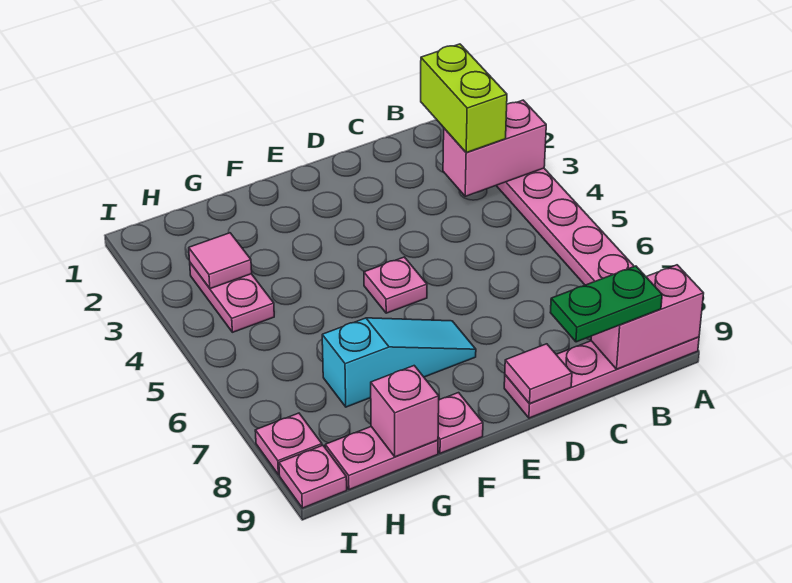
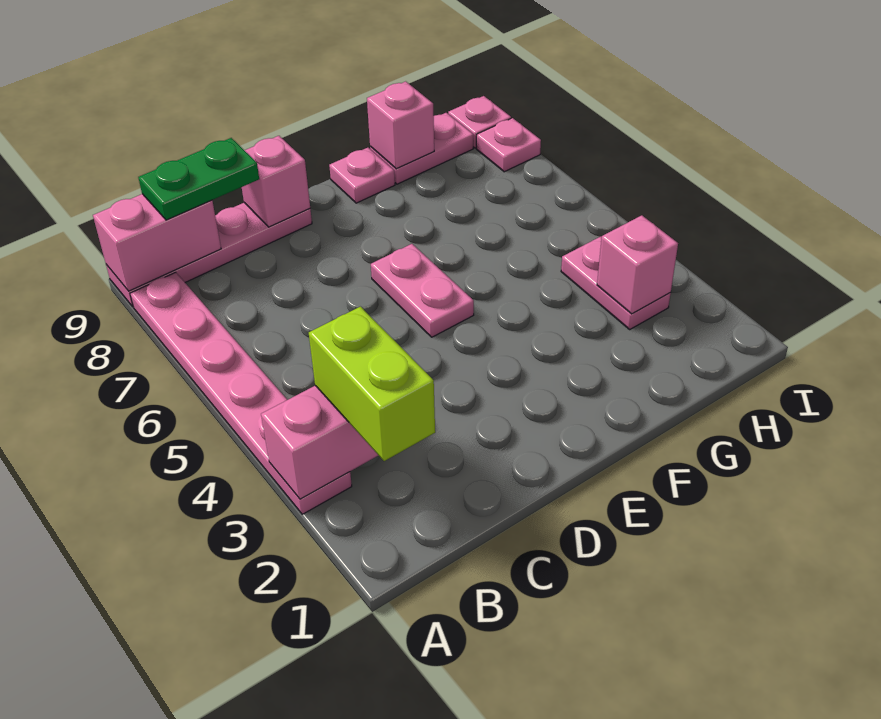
pink tile D9 level 2 -> pink brick D9 level 2
pink plate E5 level 1 -> pink plate E5:E6 level 1
cyan slope E7:G7 level 1 top G -> none
pink tile H3 level 2 -> pink brick H3 level 2

